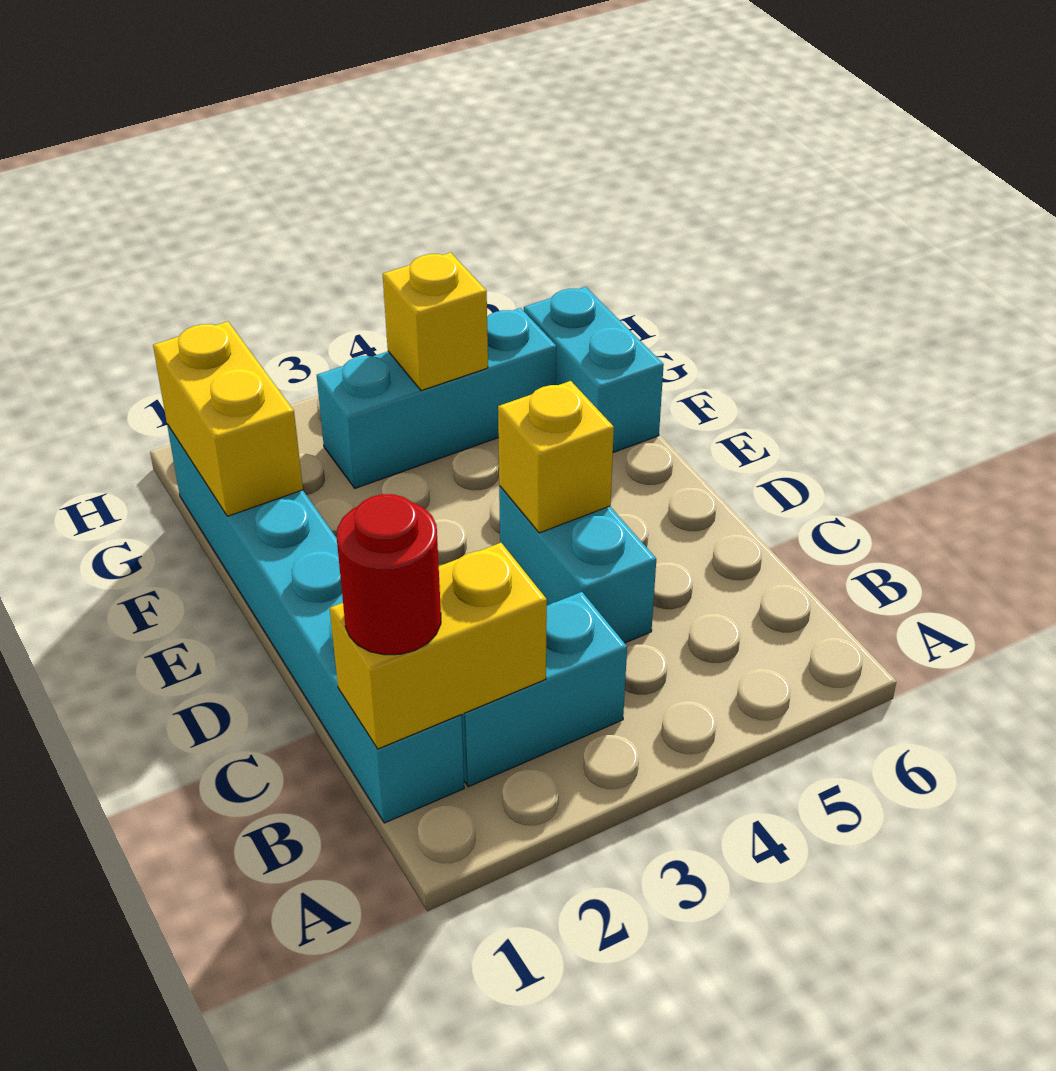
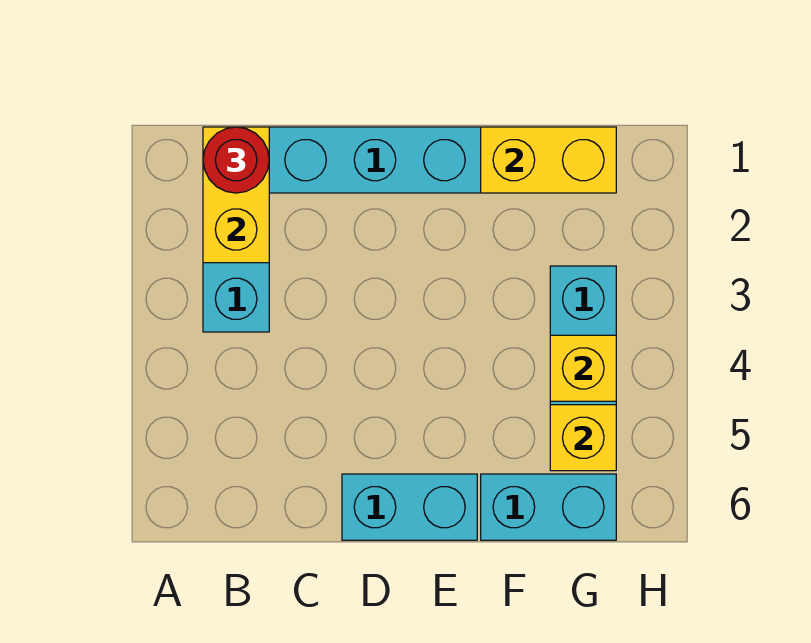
cyan brick C4:D4 level 1 -> cyan brick D6:E6 level 1
yellow brick D4 level 2 -> yellow brick G5 level 2

